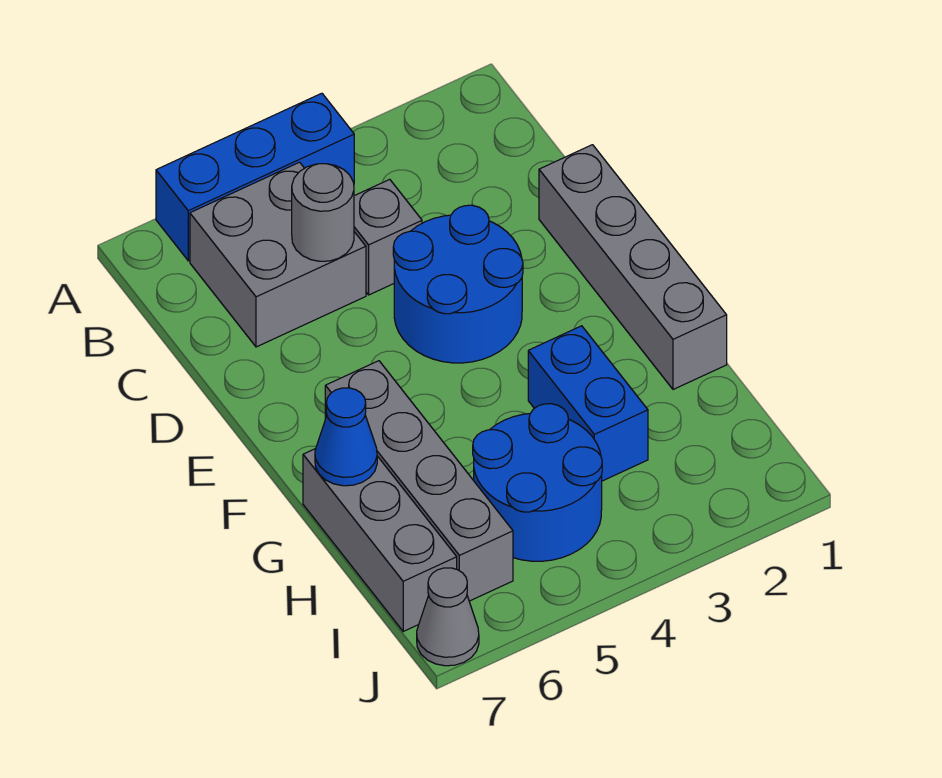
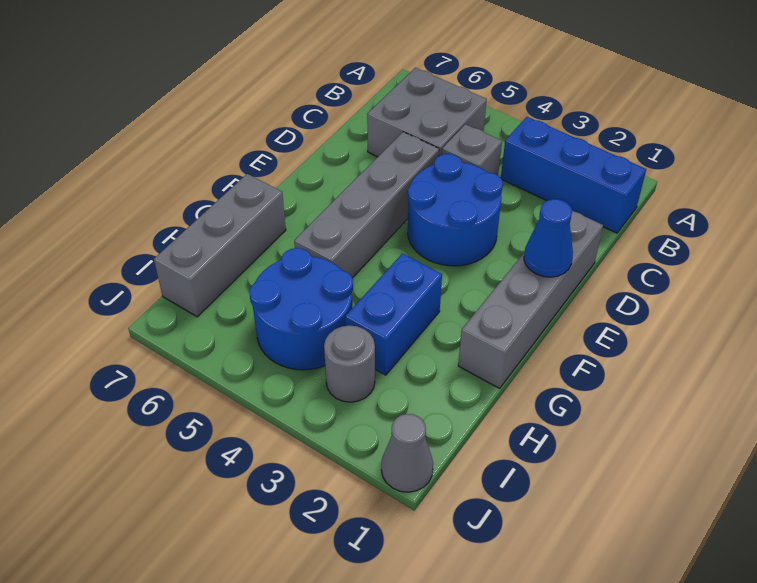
blue brick A4:A6 level 1 -> blue brick B1:B3 level 1
grey round brick C5 level 2 -> grey round brick I3 level 1
grey brick F6:I6 level 1 -> grey brick D5:G5 level 1
blue cone G7 level 2 -> blue cone E1 level 2
grey cone J7 level 1 -> grey cone J1 level 1

